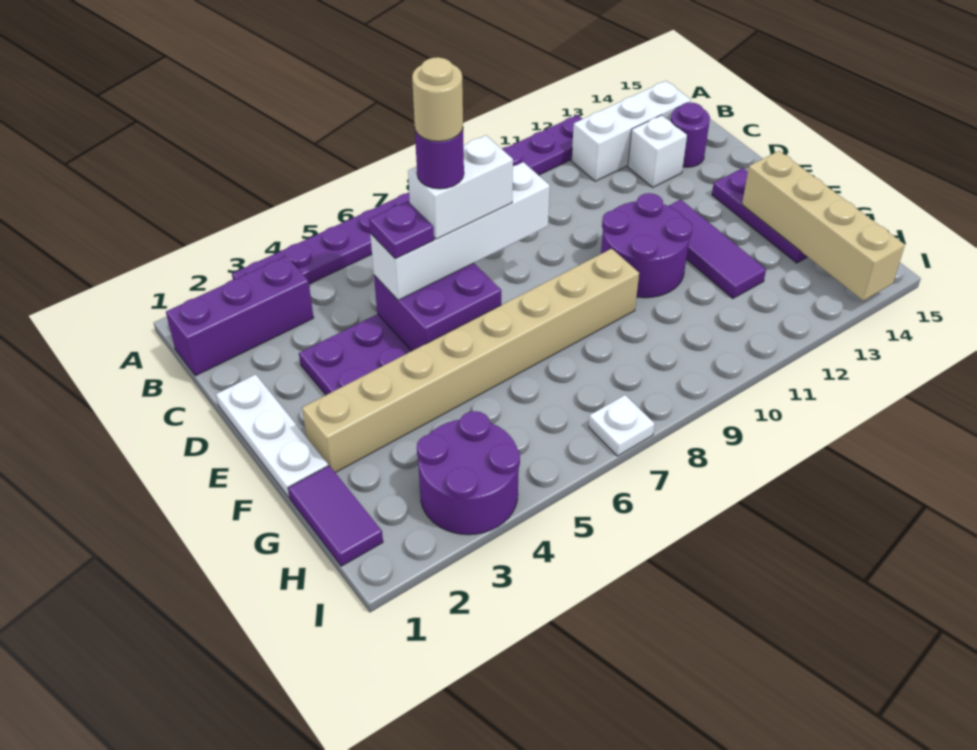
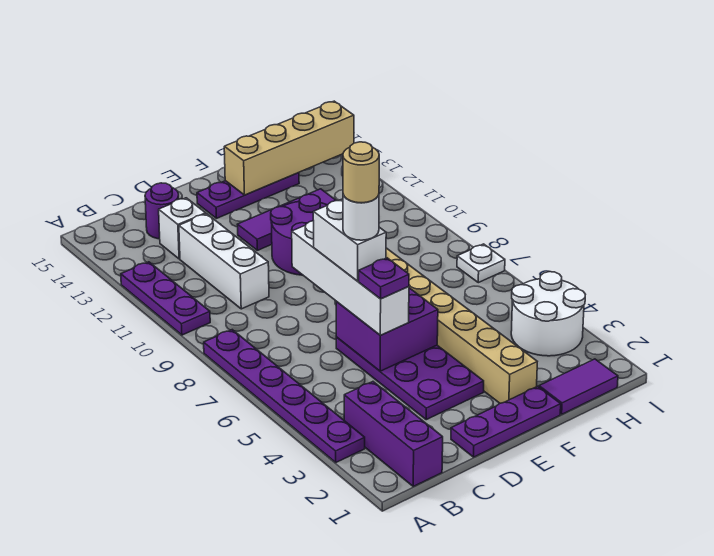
white brick B12:B14 level 1 -> white brick C10:C12 level 1
white plate D1:F1 level 1 -> purple plate D1:F1 level 1
purple round brick D6 level 5 -> white round brick D6 level 5
purple round brick H3:I4 level 1 -> white round brick H3:I4 level 1

